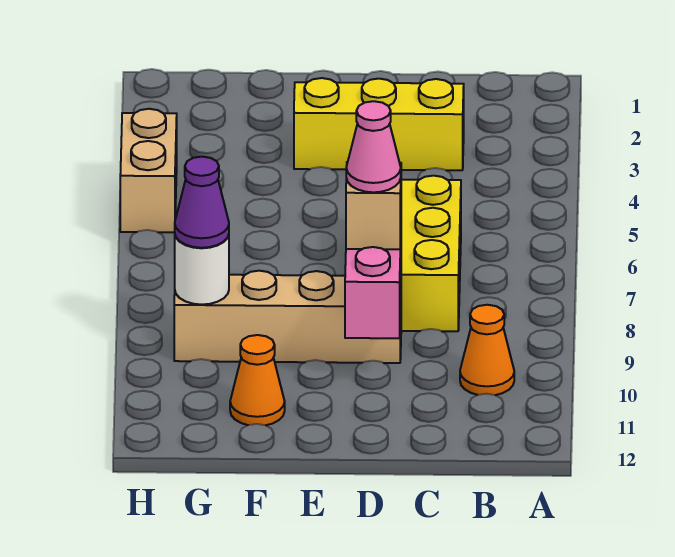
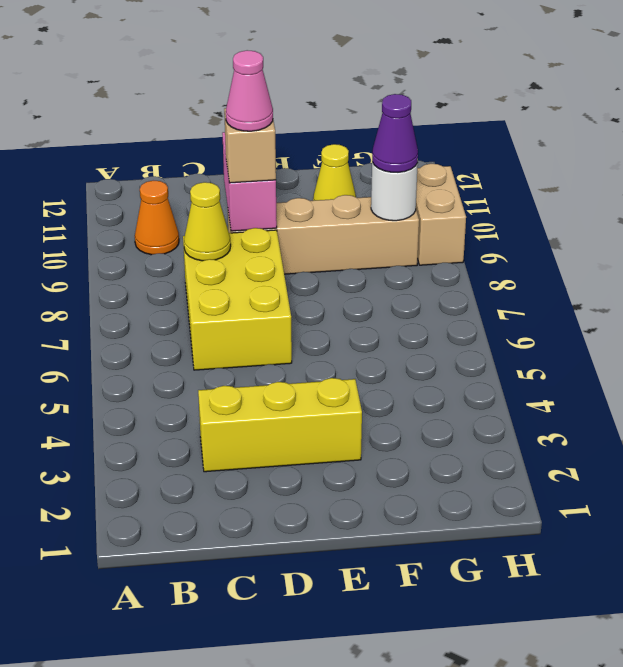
none -> yellow cone C8 level 2
orange cone F11 level 1 -> yellow cone F11 level 1
tan brick H4:H5 level 1 -> tan brick H9:H10 level 1

